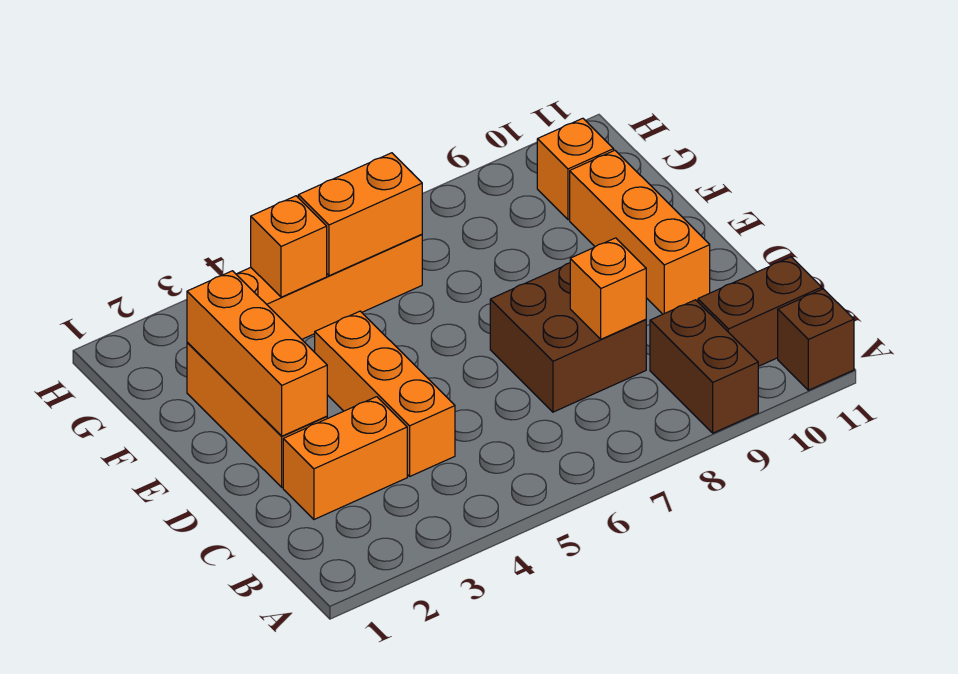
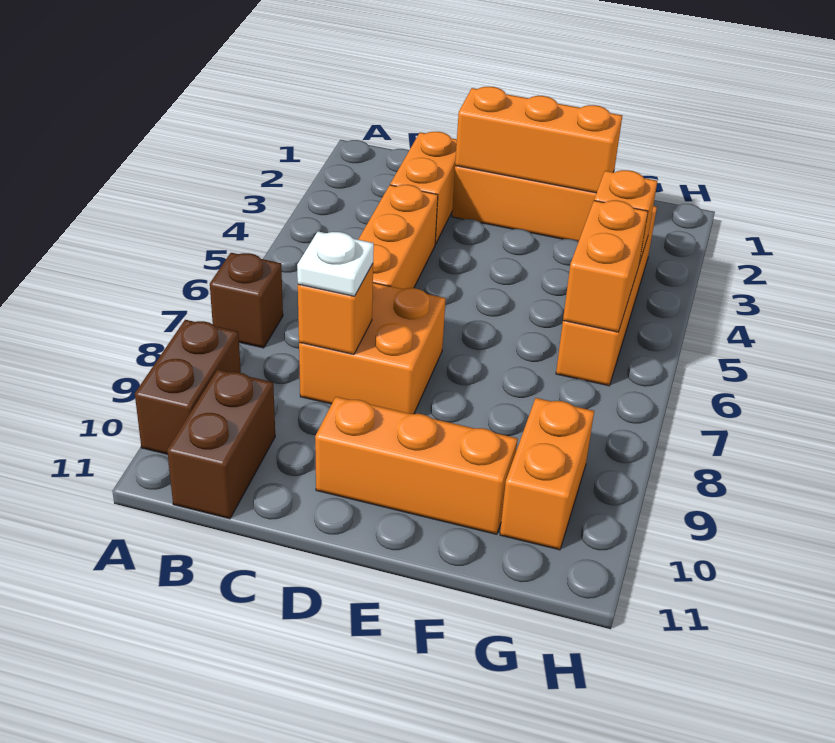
brown brick A9:B9 level 1 -> brown brick A9:A10 level 1
brown brick A11 level 1 -> brown brick A7 level 1
orange brick C4:E4 level 1 -> orange brick C4:C6 level 1
brown brick C7:D8 level 1 -> orange brick C7:D8 level 1
none -> white plate C8 level 3
orange brick G10 level 1 -> orange brick G9:G10 level 1

